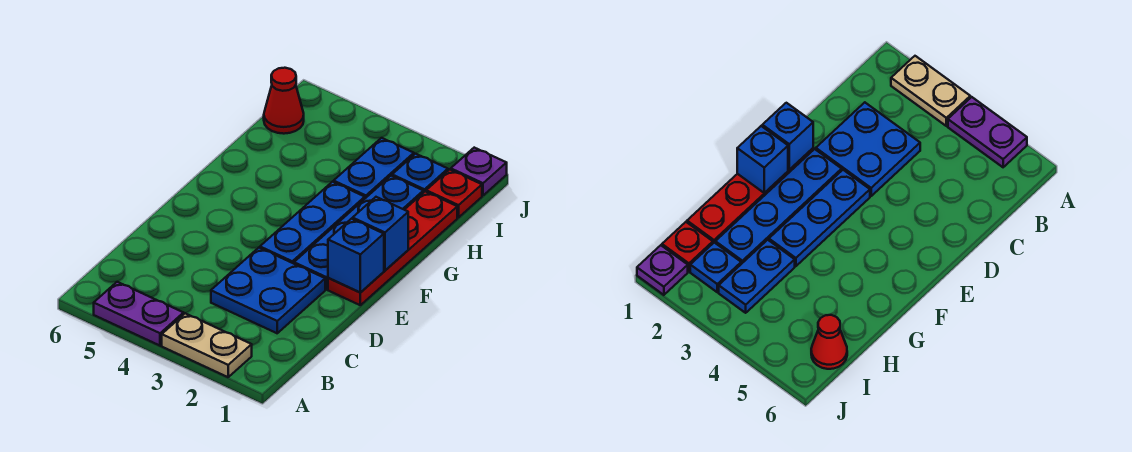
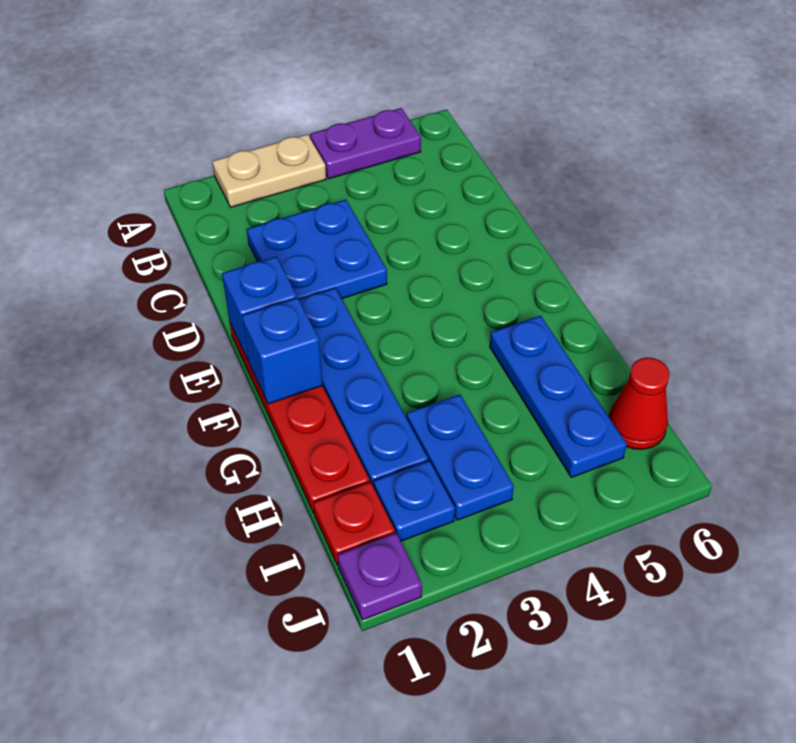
blue plate E3:G3 level 1 -> blue plate G5:I5 level 1

